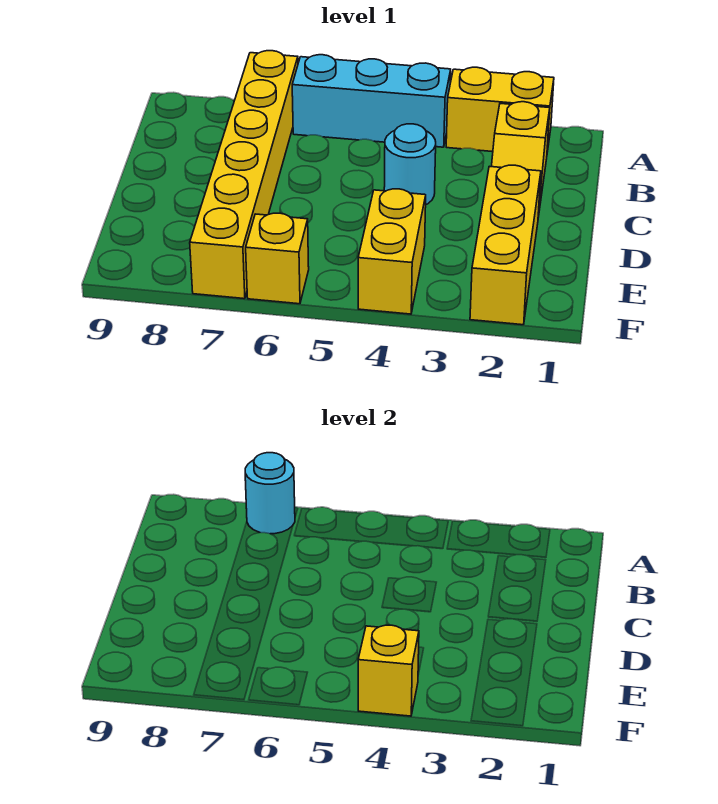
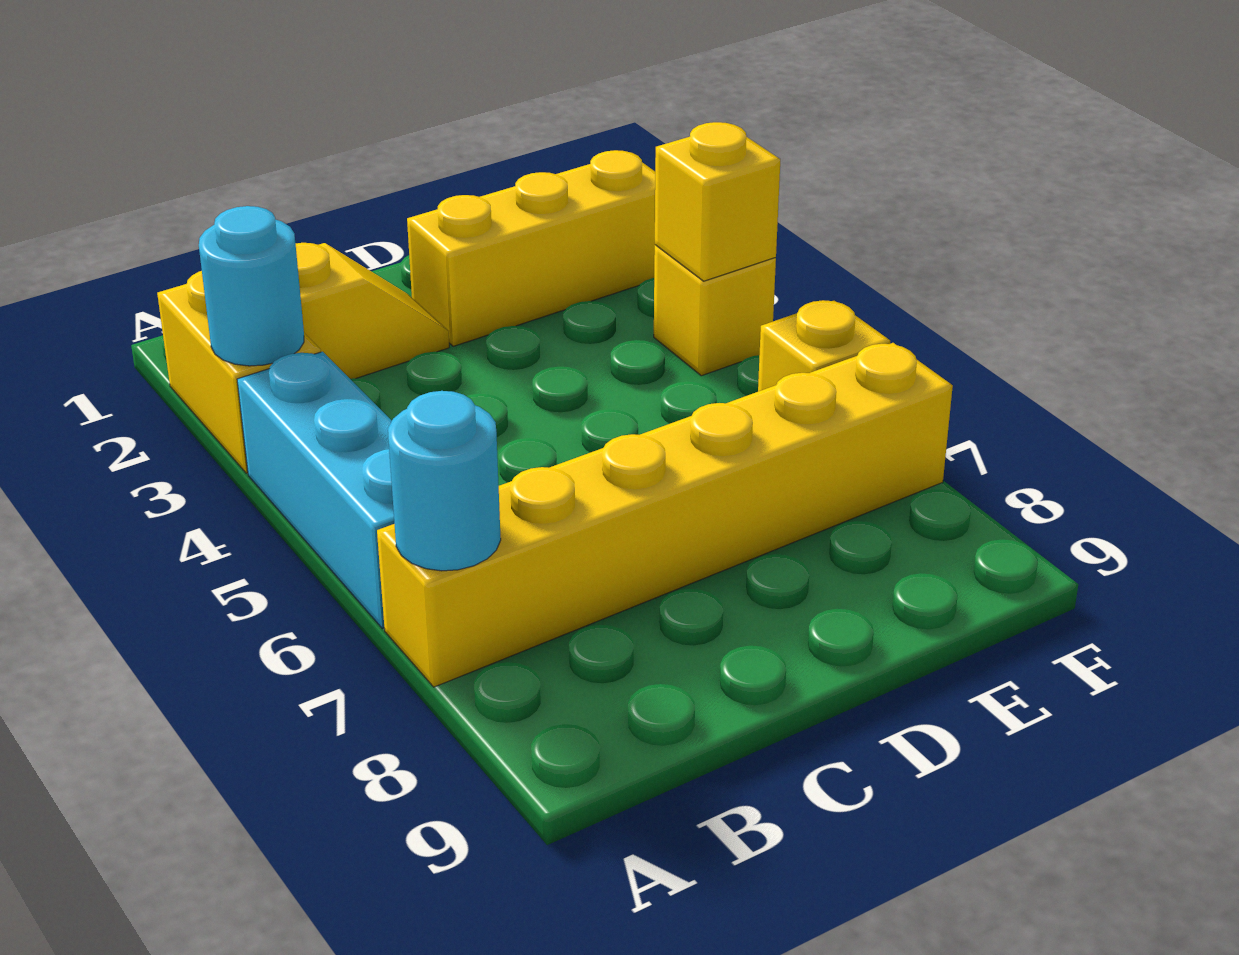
cyan round brick C4 level 1 -> cyan round brick A3 level 2
yellow brick E4:F4 level 1 -> yellow brick F4 level 1

